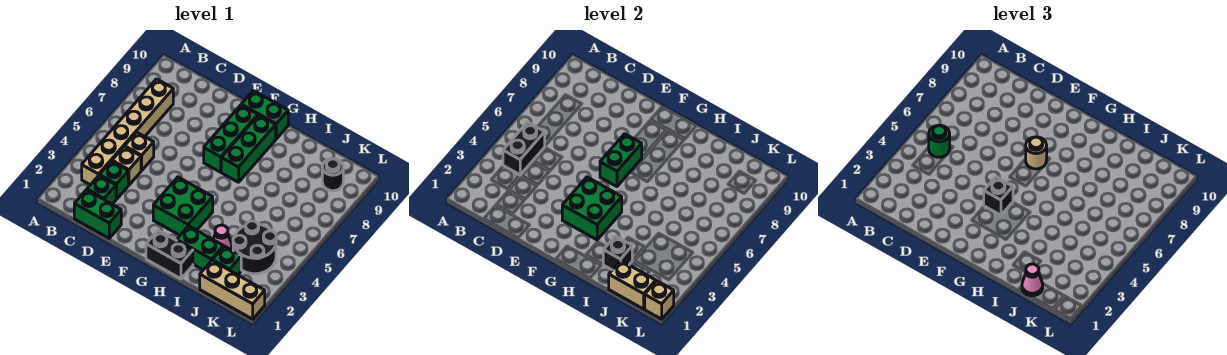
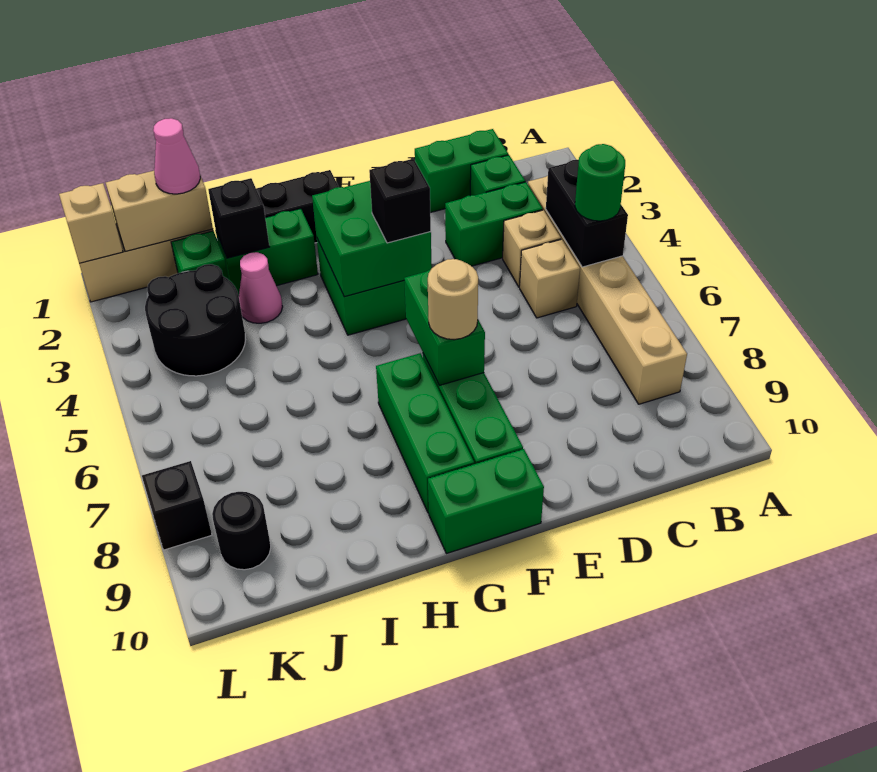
green brick C3 level 1 -> green brick C3:D3 level 1
none -> black brick L8 level 1

